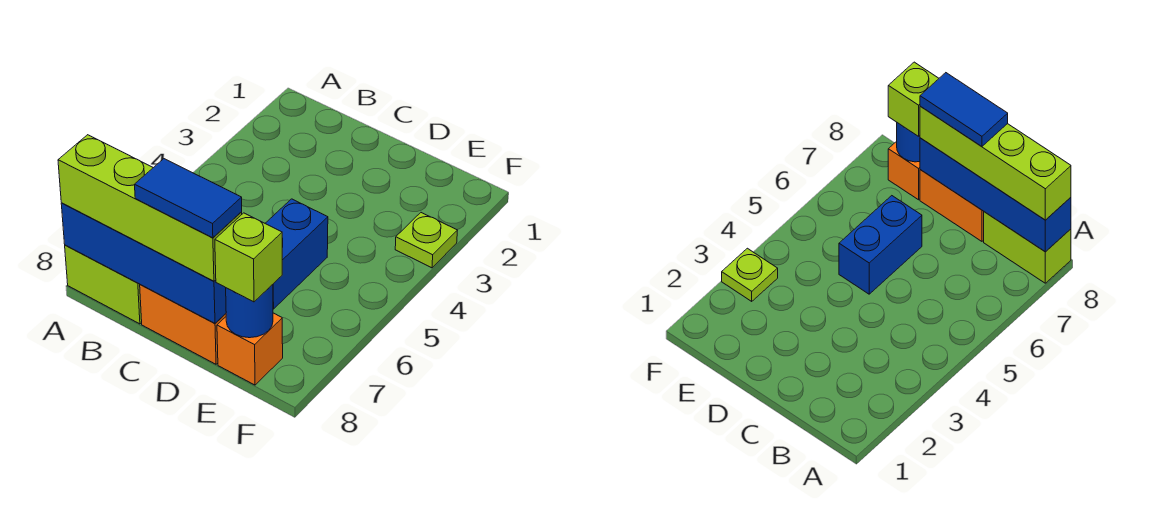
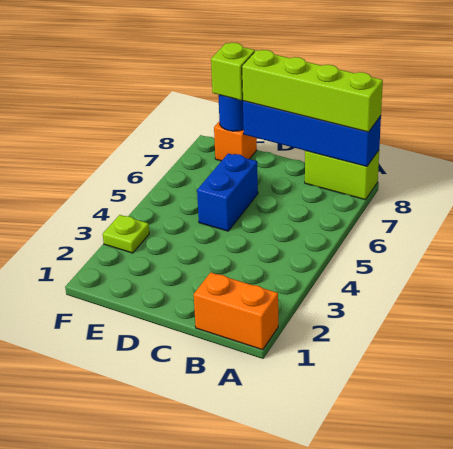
orange brick C8:D8 level 1 -> orange brick A1:B1 level 1
blue tile C8:D8 level 4 -> none

